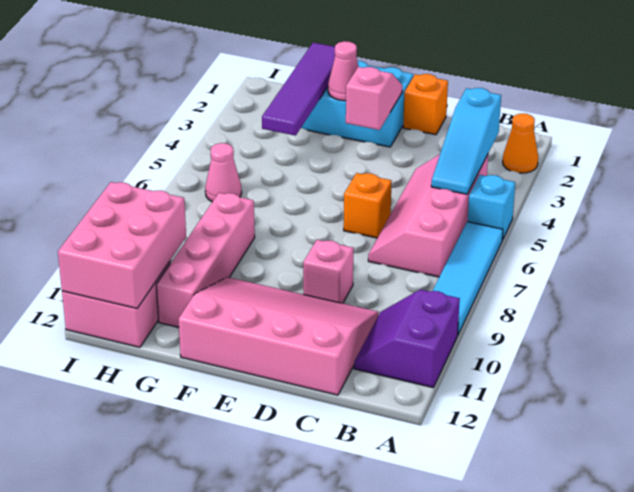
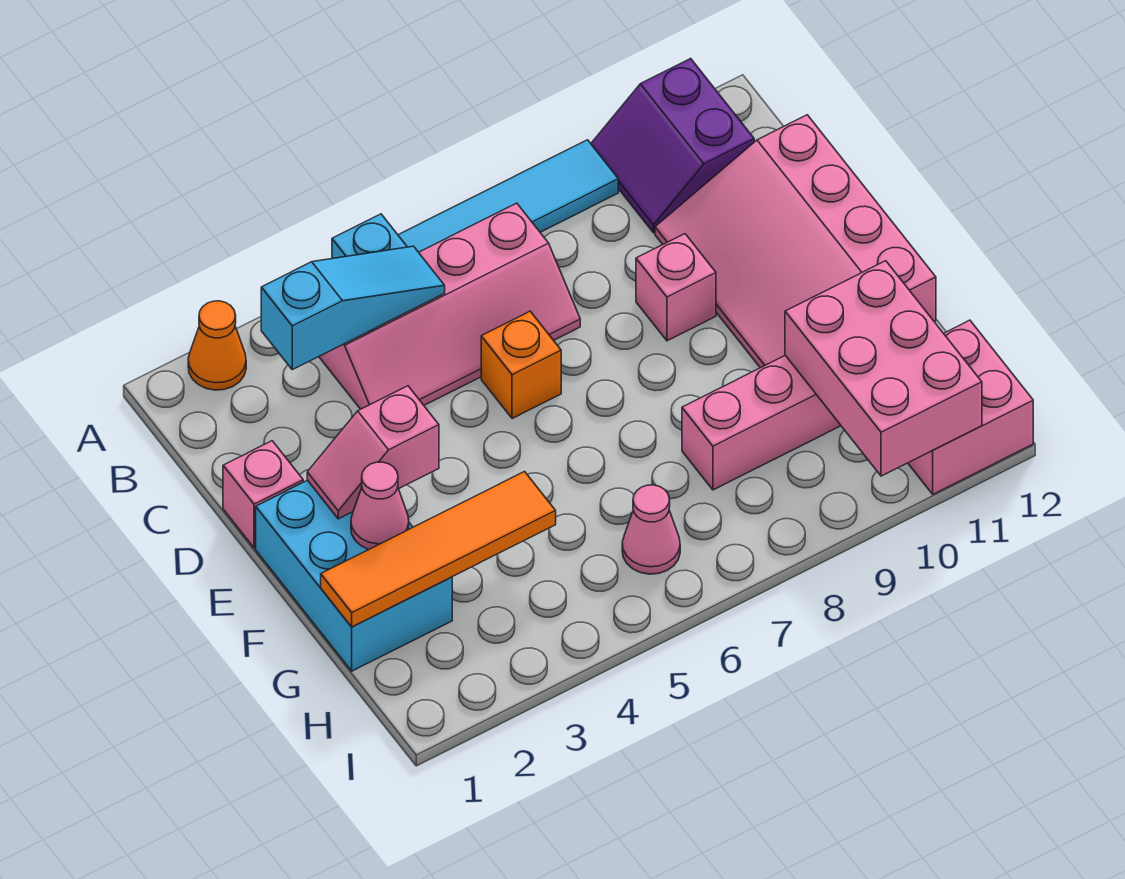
purple slope A10:B11 level 1 top A -> purple slope A10:B11 level 1 top 11
orange brick D1 level 1 -> pink brick D1 level 1
purple tile G1:G4 level 2 -> orange tile G1:G4 level 2
pink brick H10:I12 level 2 -> pink brick G10:I11 level 2

